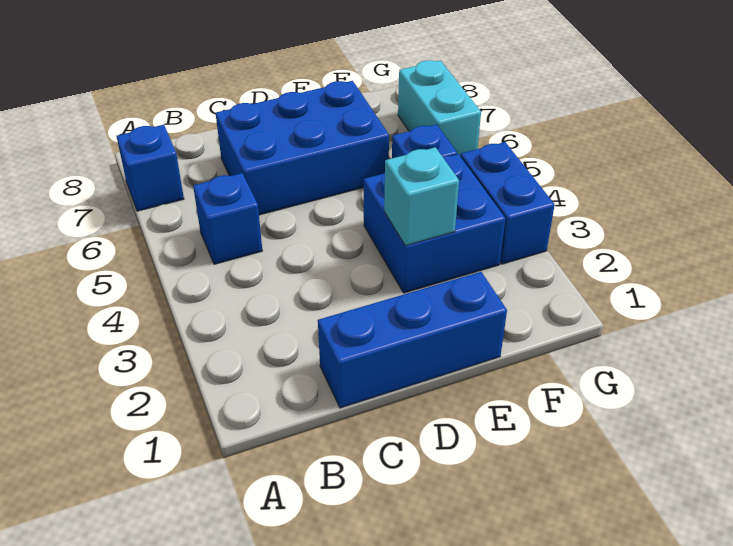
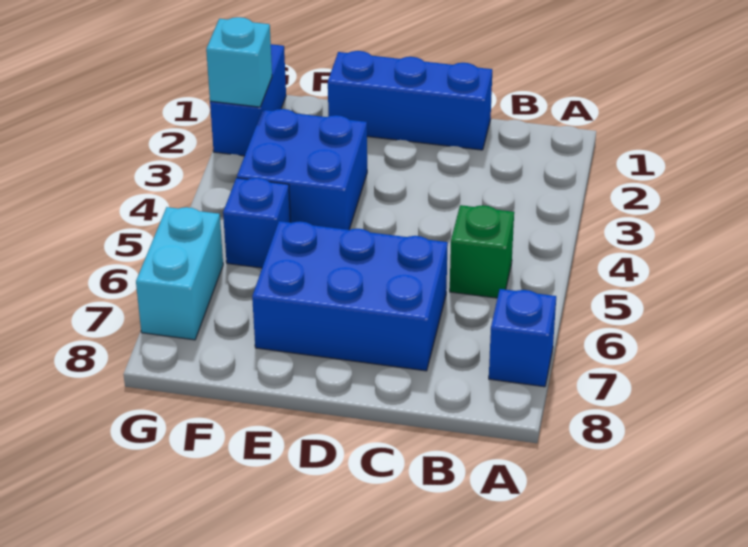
blue brick B5 level 1 -> green brick B5 level 1
cyan brick E3 level 2 -> cyan brick G2 level 2
blue brick G3:G4 level 1 -> blue brick G1:G2 level 1

